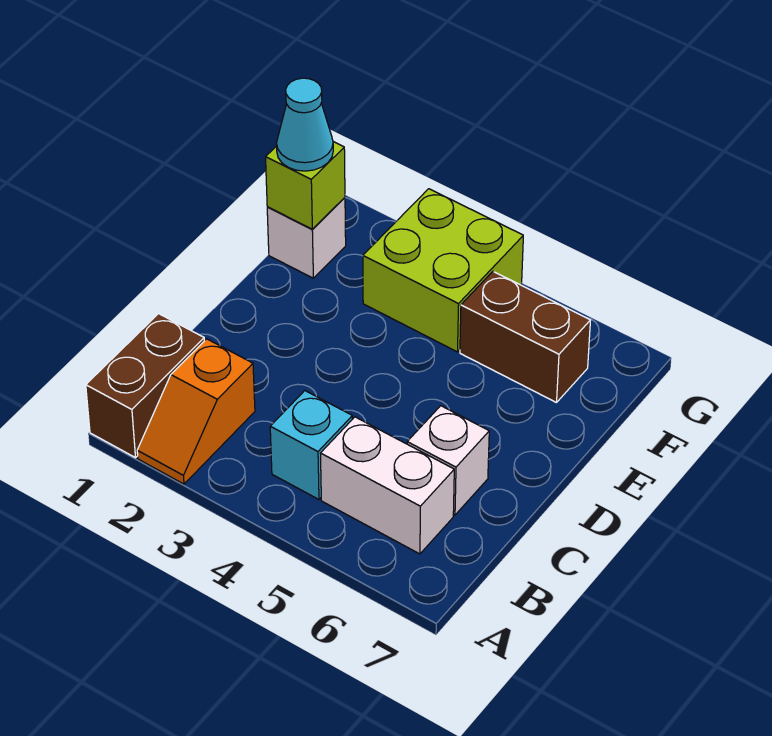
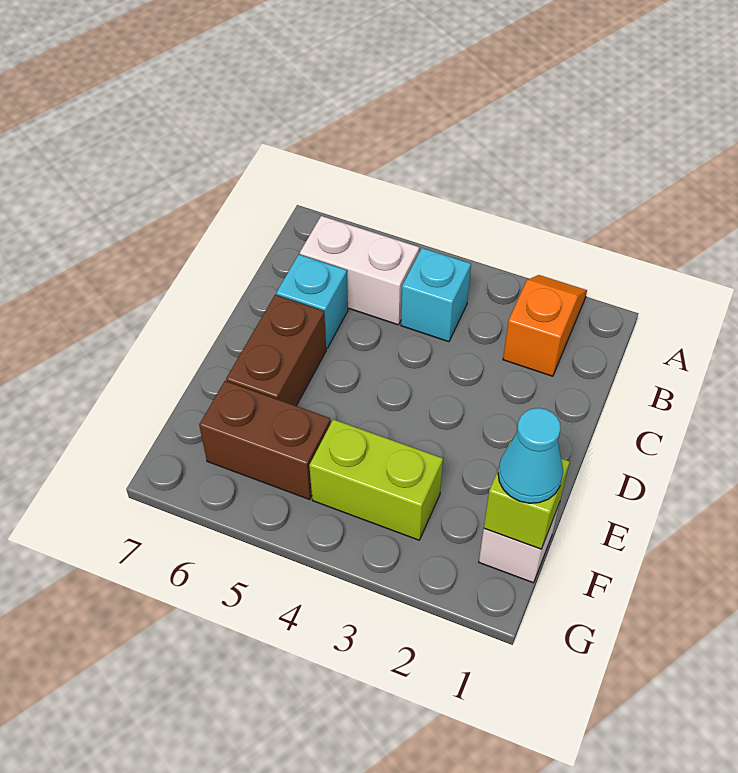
brown brick A1:B1 level 1 -> brown brick D6:E6 level 1
white brick C6 level 1 -> cyan brick C6 level 1
lime brick F3:G4 level 1 -> lime brick F3:F4 level 1

